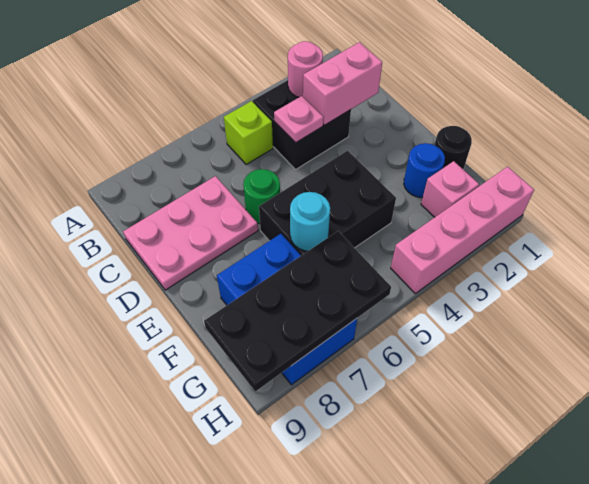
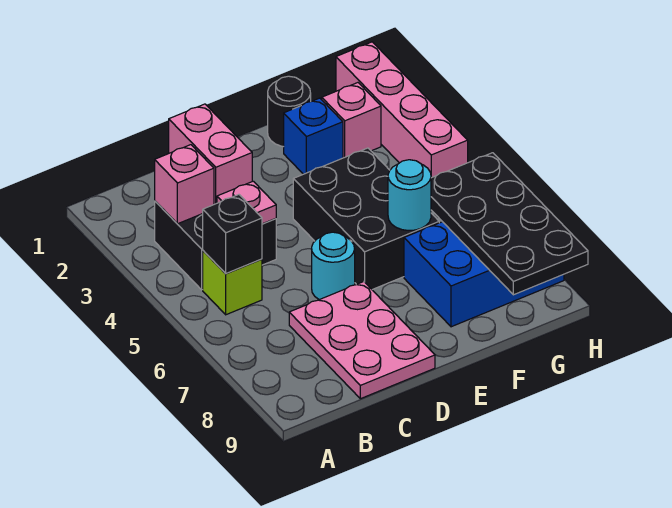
pink round brick B3 level 2 -> pink brick B3 level 2
none -> black brick B5 level 2
green round brick D6 level 1 -> cyan round brick D6 level 1
blue round brick F2 level 1 -> blue brick F2 level 1

